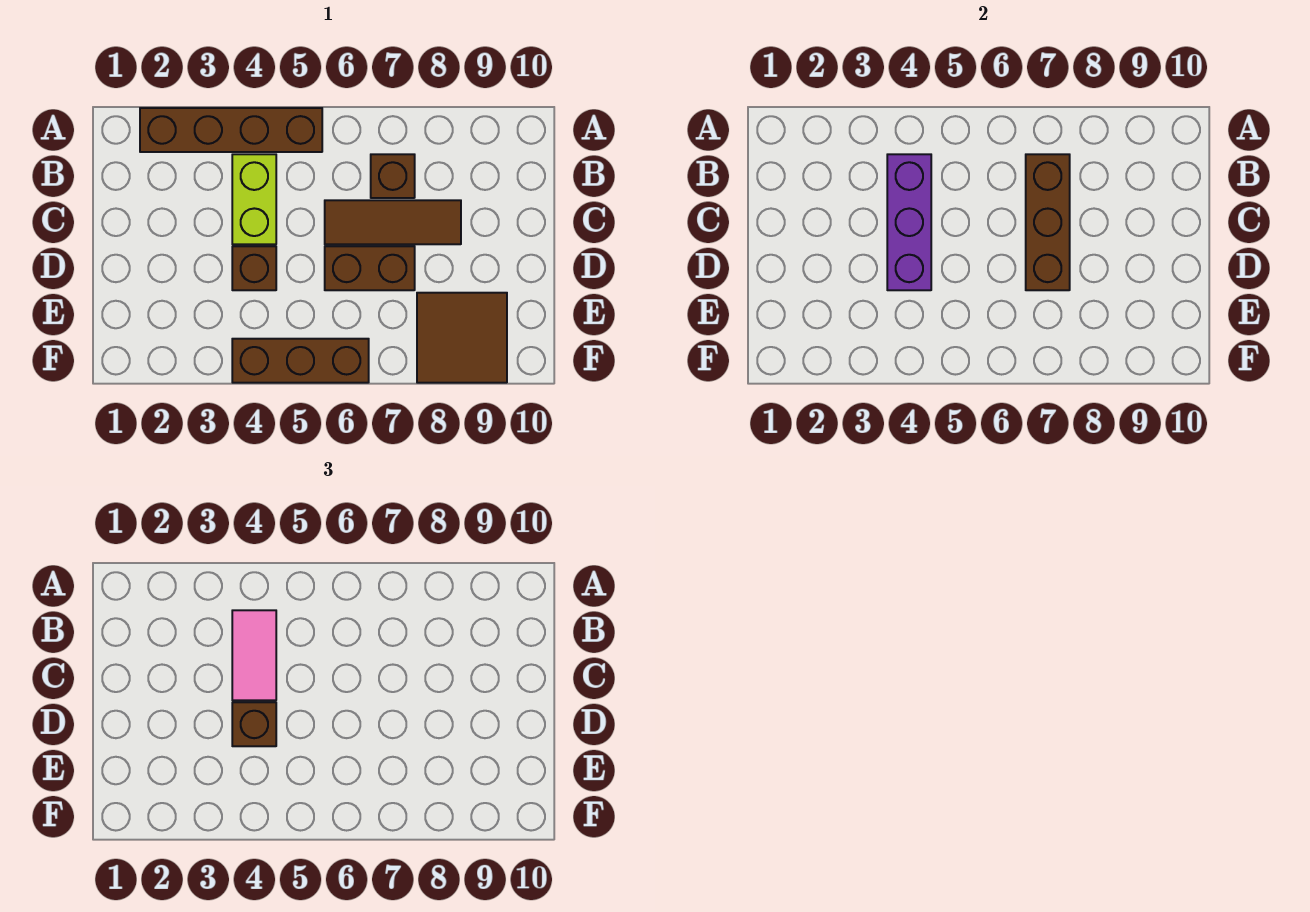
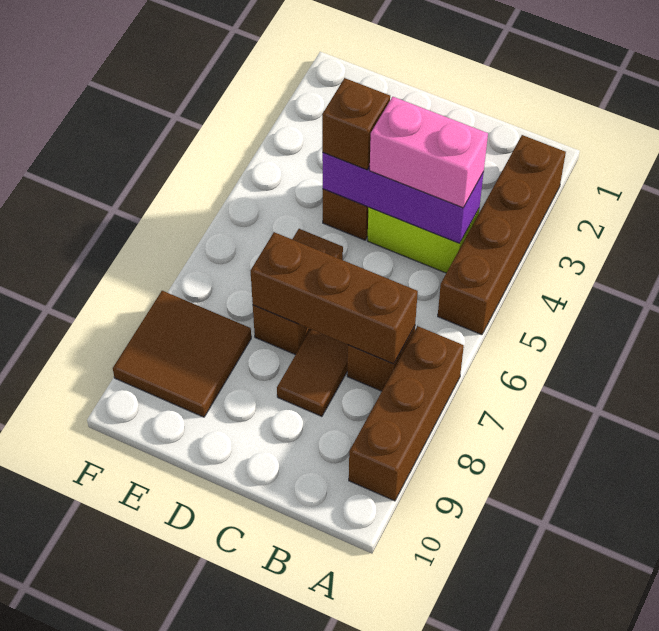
pink tile B4:C4 level 3 -> pink brick B4:C4 level 3
brown brick F4:F6 level 1 -> brown brick A7:A9 level 1

